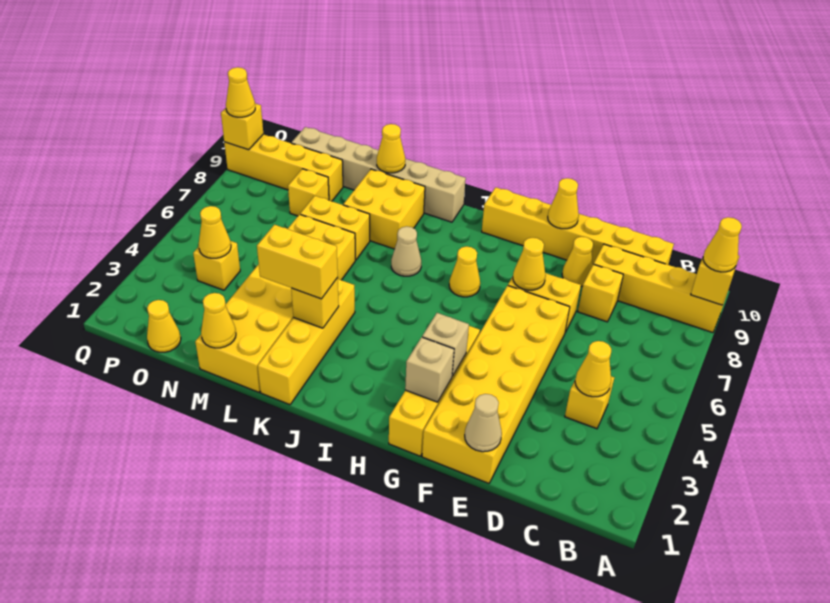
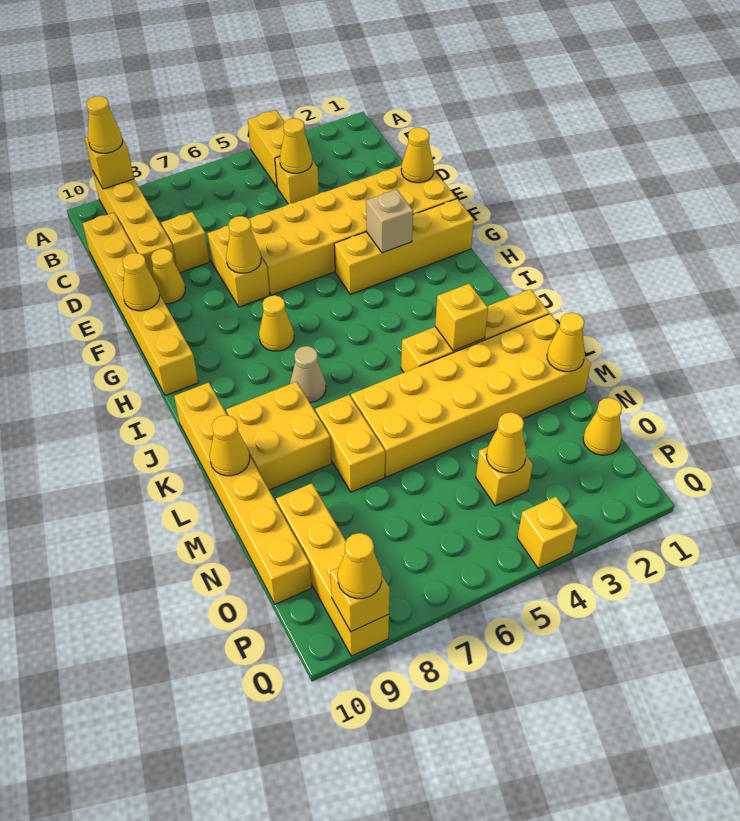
tan cone E1 level 2 -> yellow cone E1 level 2
tan brick G2 level 2 -> none
tan brick J10:O10 level 1 -> yellow brick J10:O10 level 1
yellow brick K3:L3 level 3 -> yellow brick A4:B4 level 1
yellow brick N8 level 1 -> yellow brick Q4 level 1

